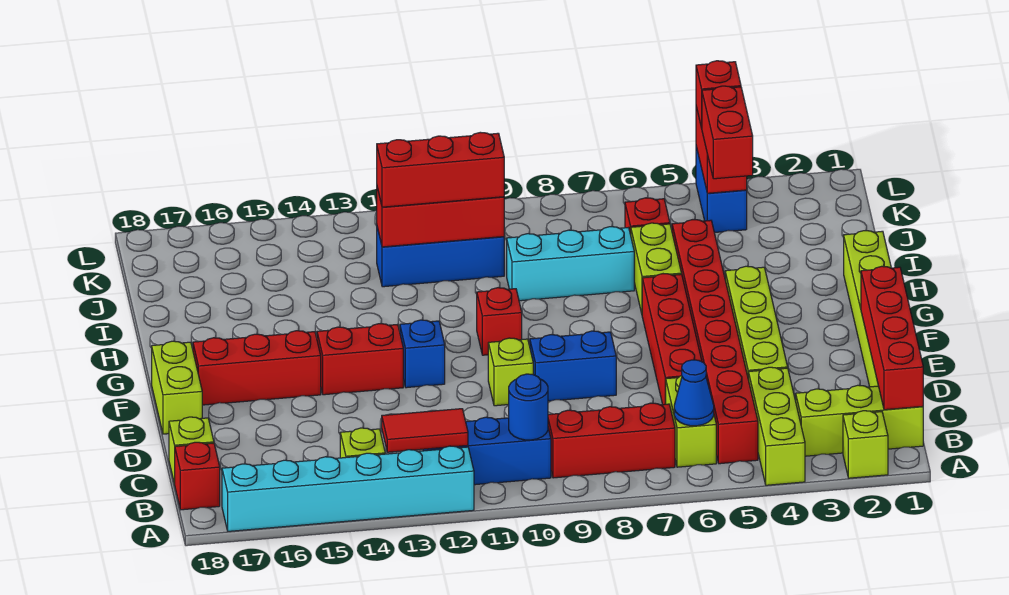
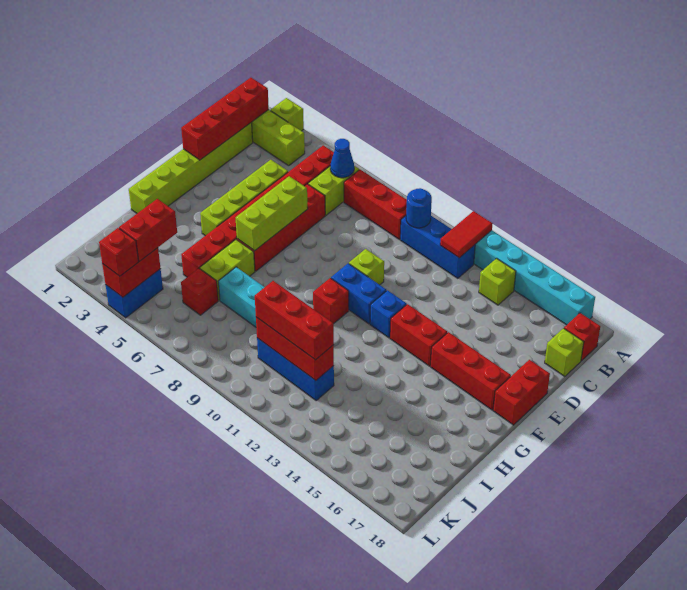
lime brick A4:C4 level 1 -> lime brick E6:G6 level 2
red tile B12:B13 level 2 -> red tile A12:B12 level 2
blue brick E8:E9 level 1 -> blue brick F10:F11 level 1
lime brick E18:F18 level 1 -> red brick E18:F18 level 1

